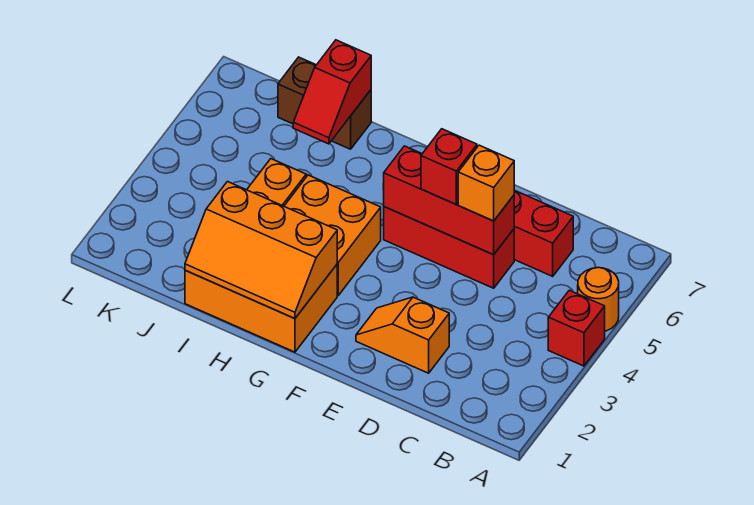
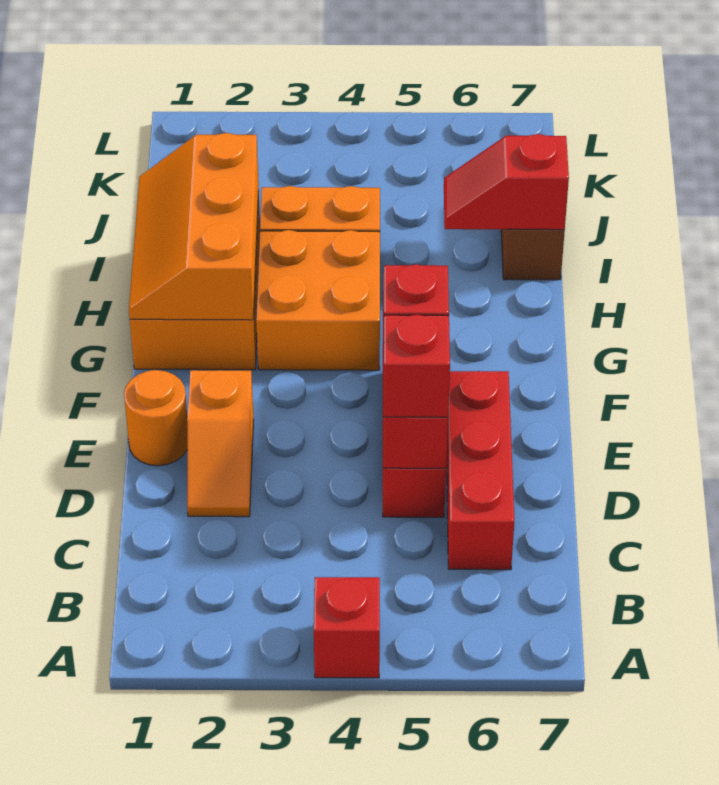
orange round brick A5 level 1 -> orange round brick E1 level 1
orange slope D2:E2 level 1 top D -> orange slope D2:E2 level 1 top E
orange brick D5 level 3 -> red brick D5 level 3

